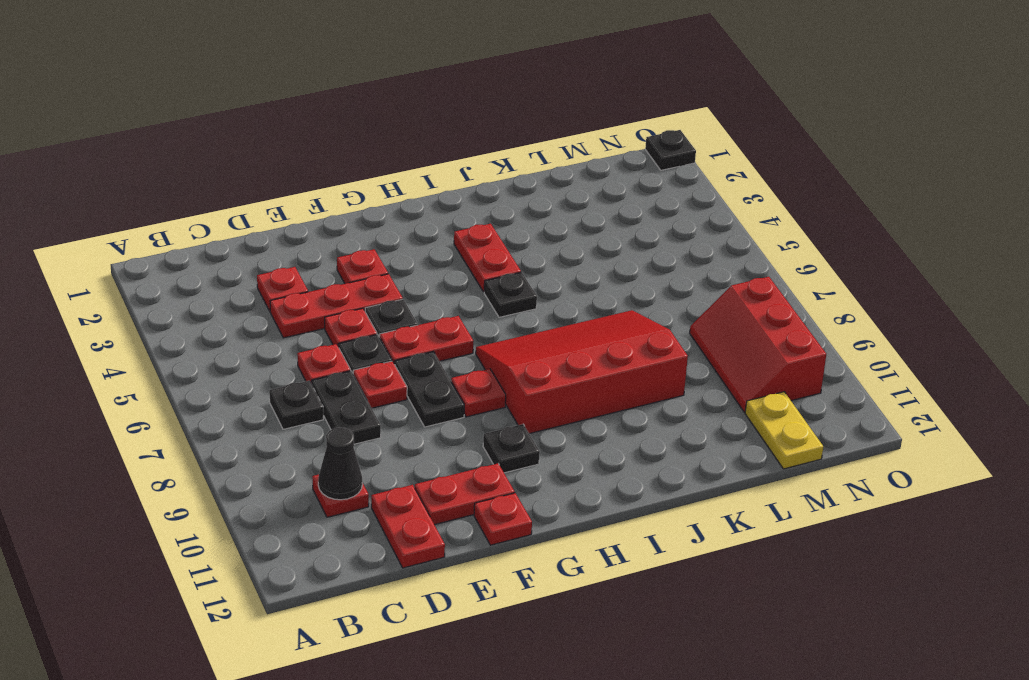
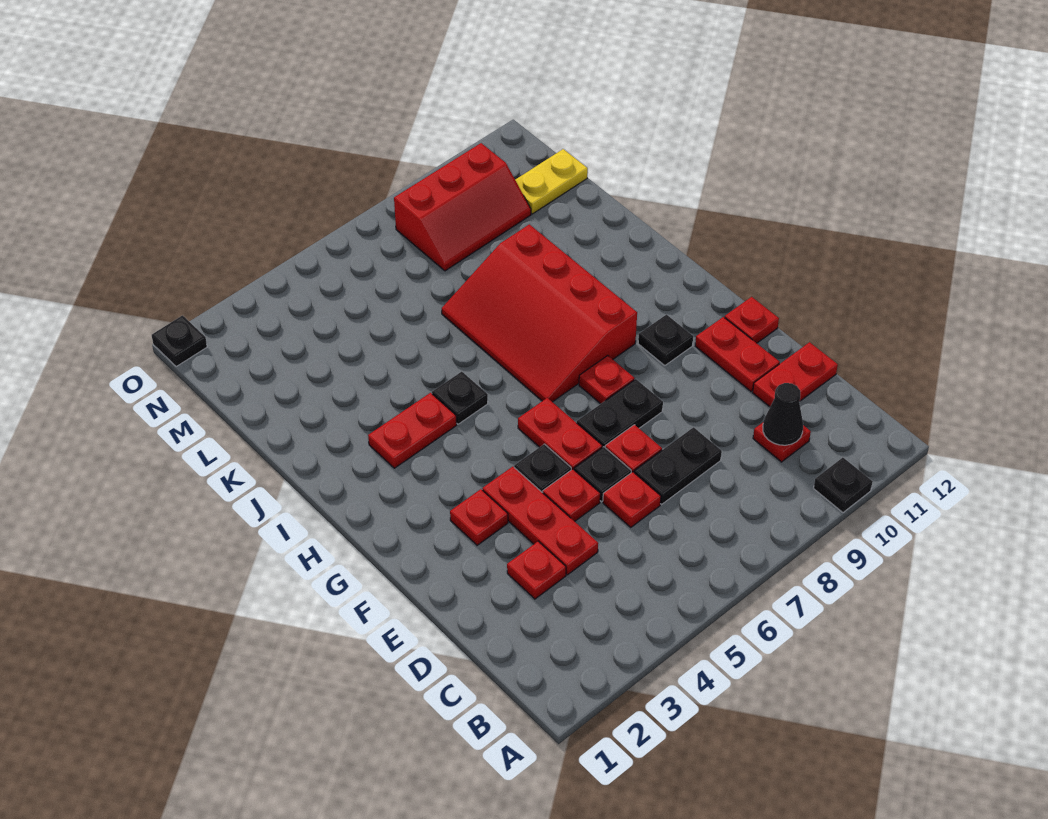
black plate C7 level 1 -> black plate A10 level 1

